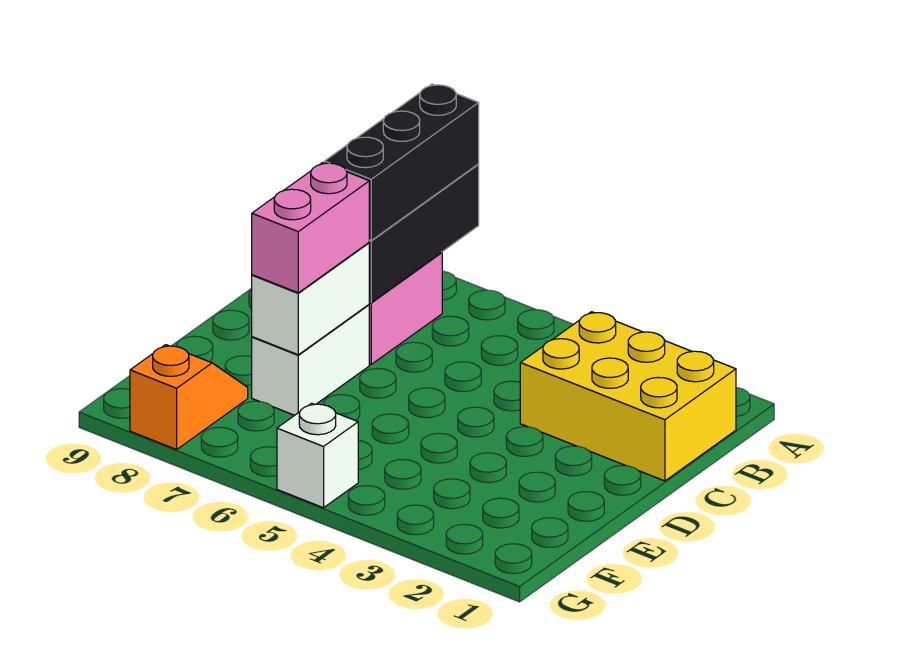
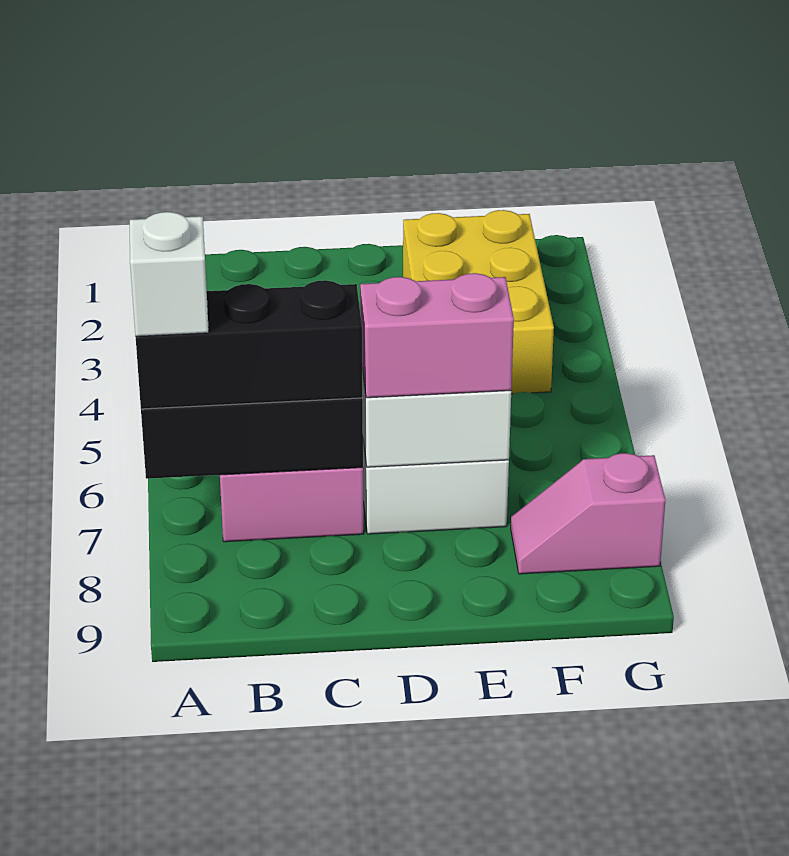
yellow brick B1:C3 level 1 -> yellow brick E2:F4 level 1
orange slope F8:G8 level 1 top G -> pink slope F8:G8 level 1 top G
white brick G5 level 1 -> white brick A7 level 4

